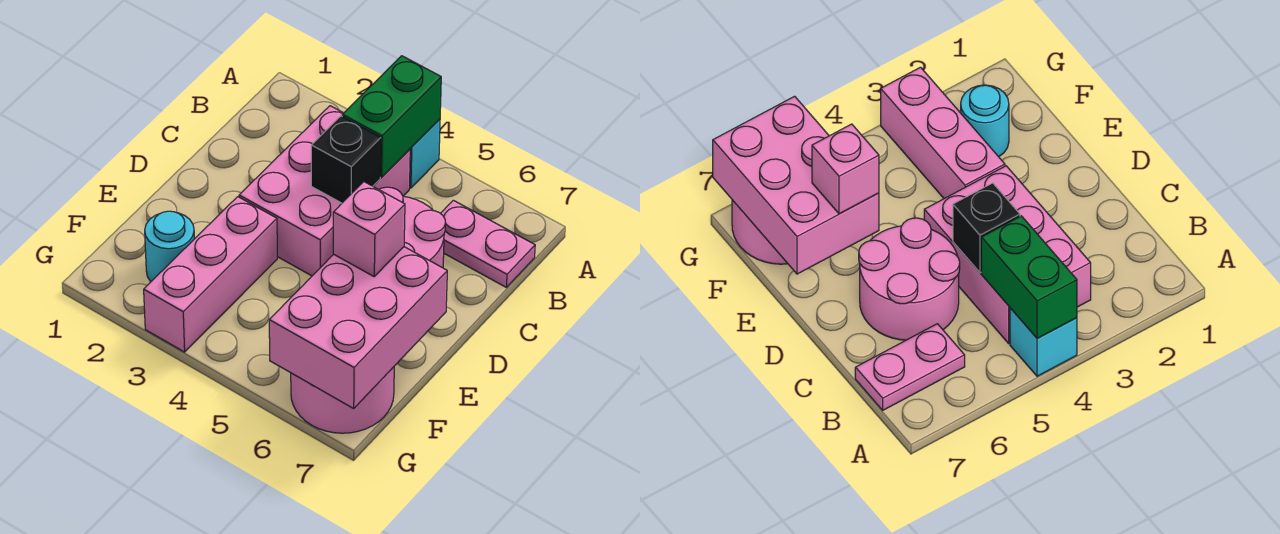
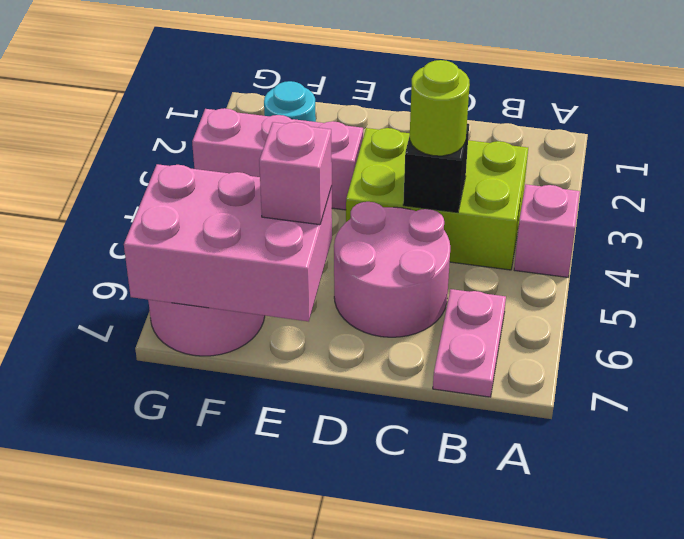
cyan brick A4 level 1 -> pink brick A4 level 1
green brick A4:B4 level 2 -> none
pink brick B3:D4 level 1 -> lime brick B3:D4 level 1
none -> lime round brick C4 level 3

